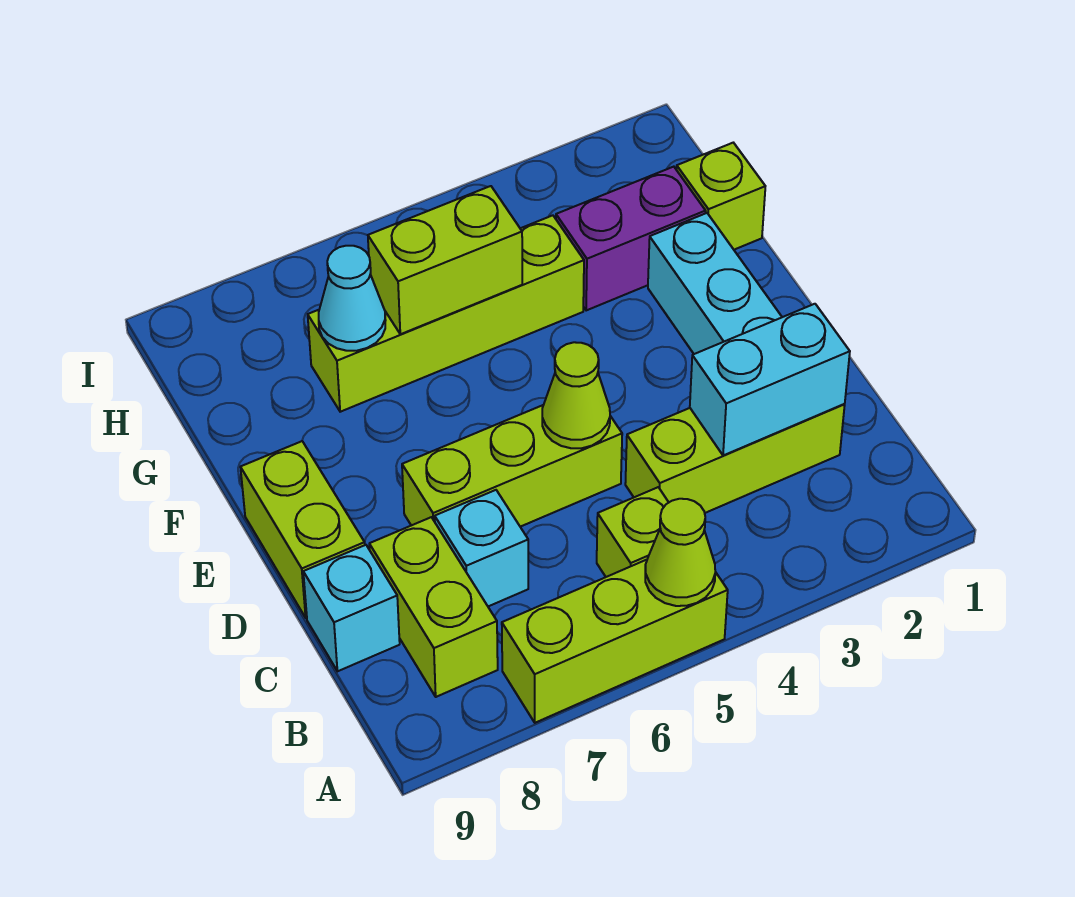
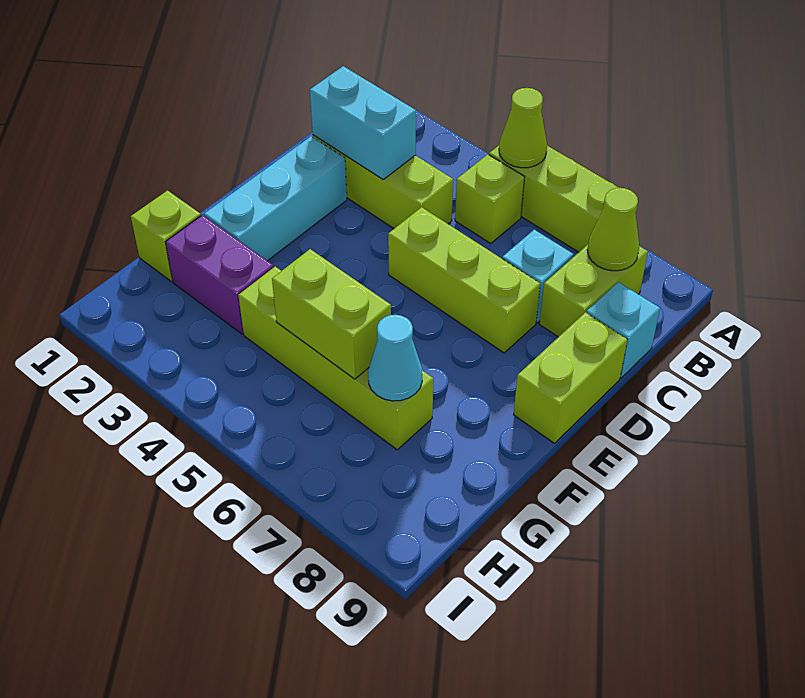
lime cone D5 level 2 -> lime cone B8 level 2

